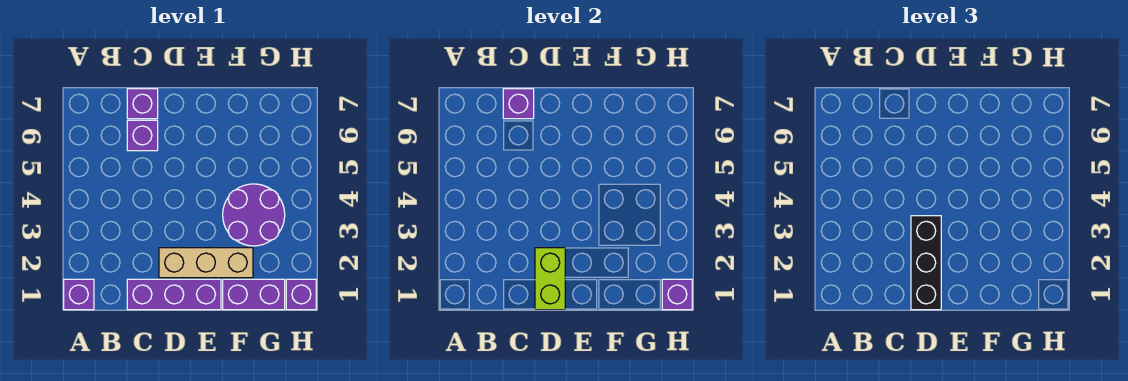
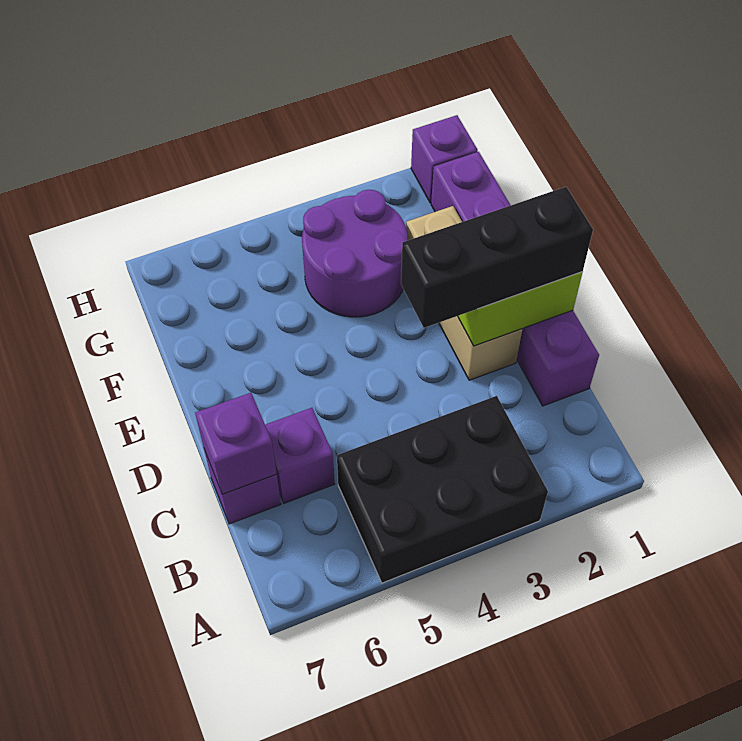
purple brick A1 level 1 -> none
none -> black brick A3:B5 level 1
purple brick H1 level 2 -> none

